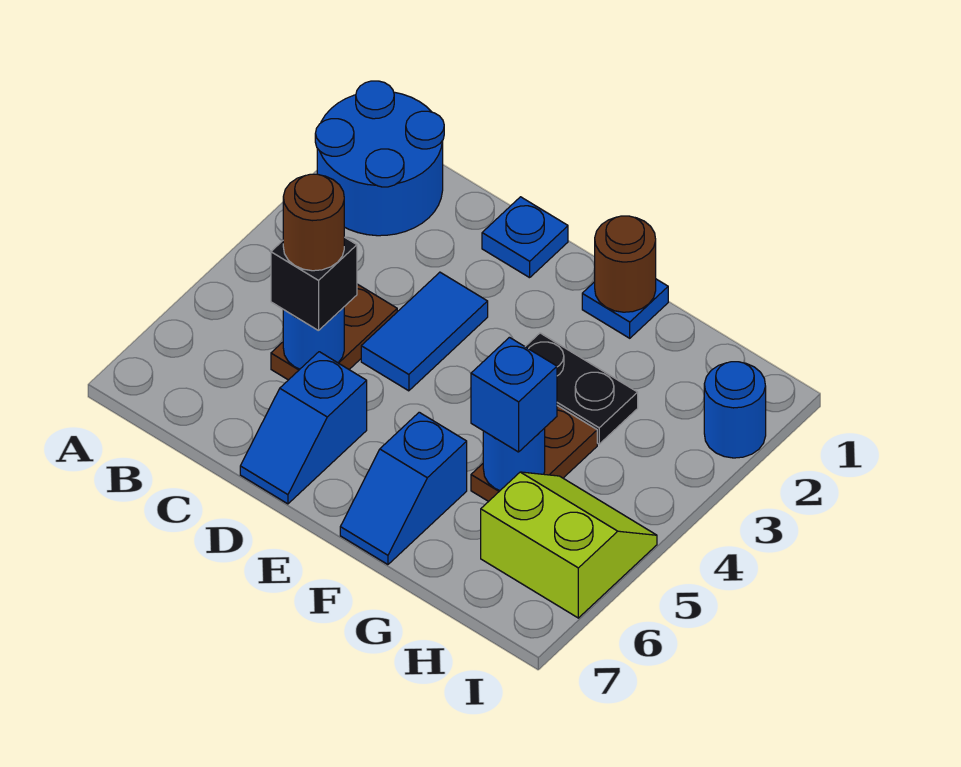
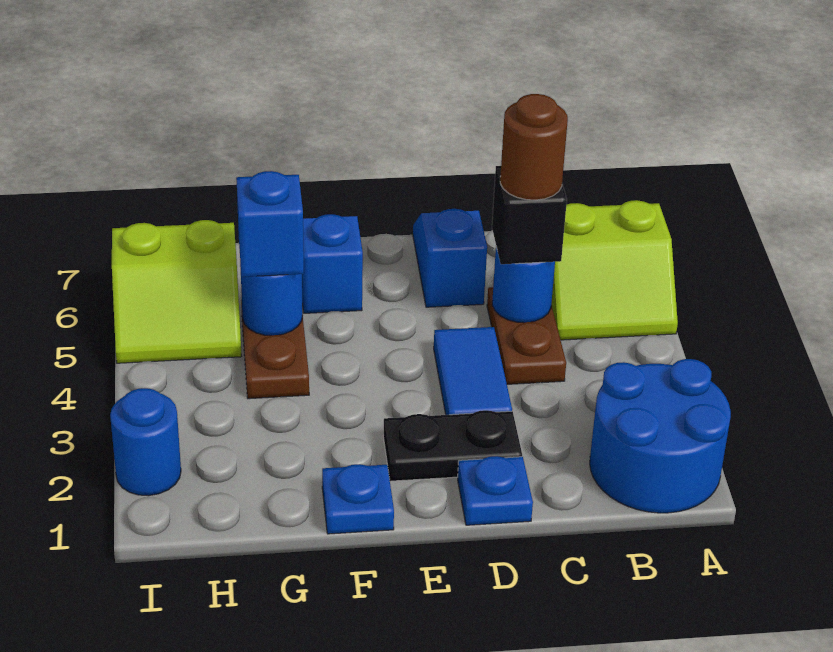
none -> lime slope A5:B6 level 1 top 6
brown round brick F1 level 2 -> none
black plate F3:G3 level 1 -> black plate D2:E2 level 1

